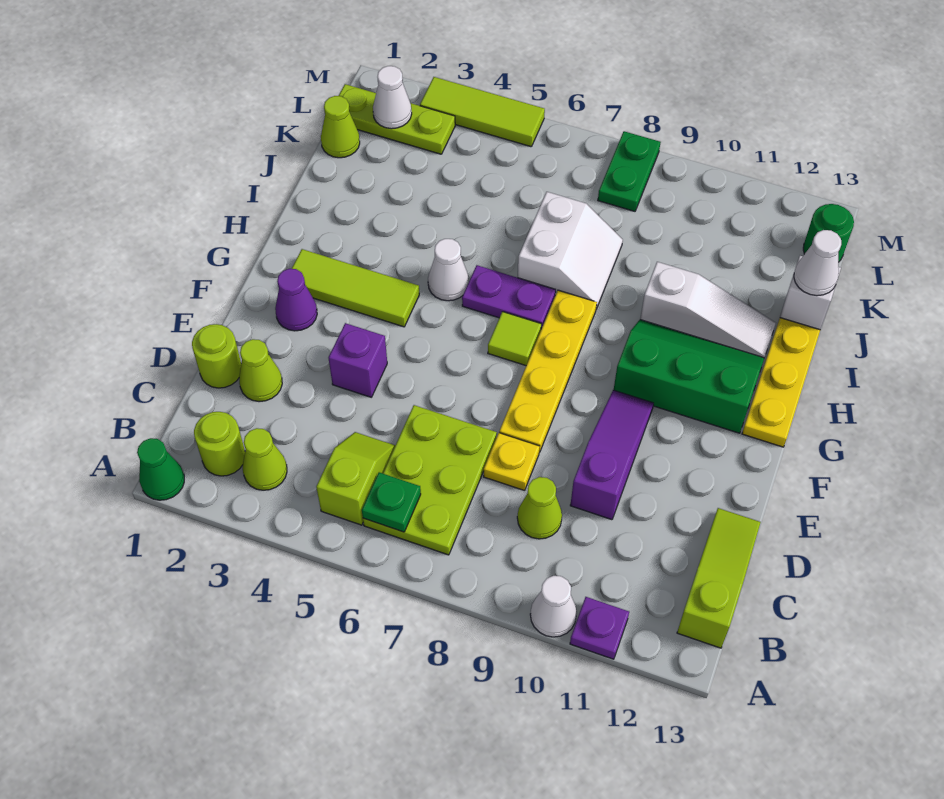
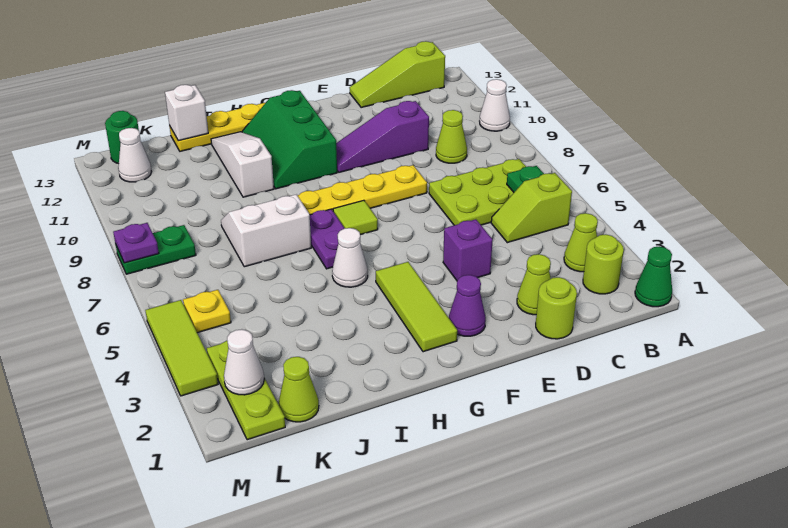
purple plate A11 level 1 -> purple plate M8 level 2
yellow plate D8 level 1 -> yellow plate L5 level 1
white cone J13 level 3 -> white cone L12 level 1

